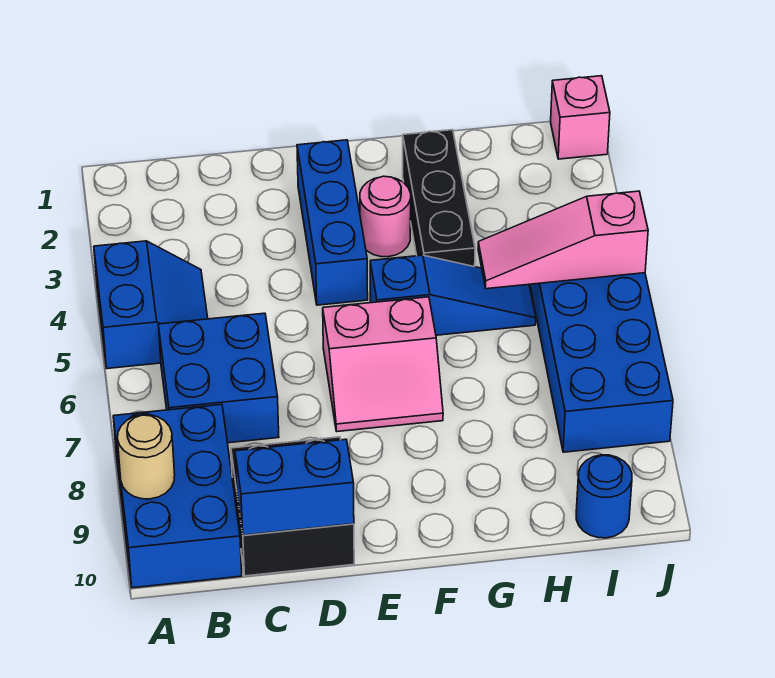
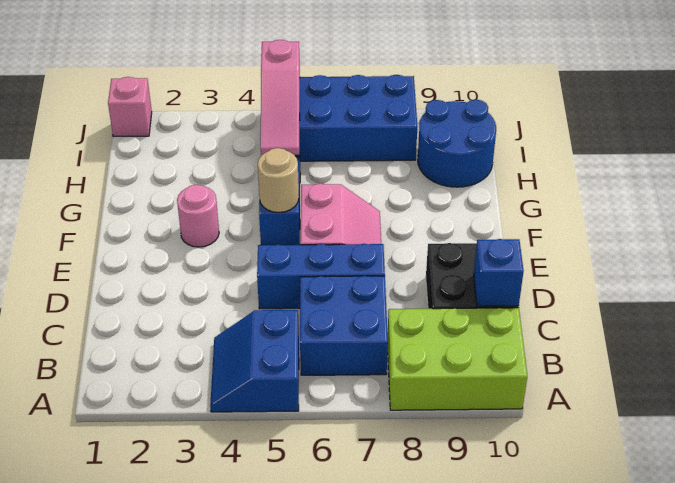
blue slope A4:B5 level 1 top A -> blue slope A4:B5 level 1 top 5
blue brick A8:B10 level 1 -> lime brick A8:B10 level 1
tan round brick A9 level 2 -> tan round brick F5 level 2
blue brick C10:D10 level 2 -> blue brick C10 level 2
blue brick E2:E4 level 1 -> blue brick D5:D7 level 1
black brick G2:G4 level 1 -> none
blue round brick I10 level 1 -> blue round brick H9:I10 level 1

